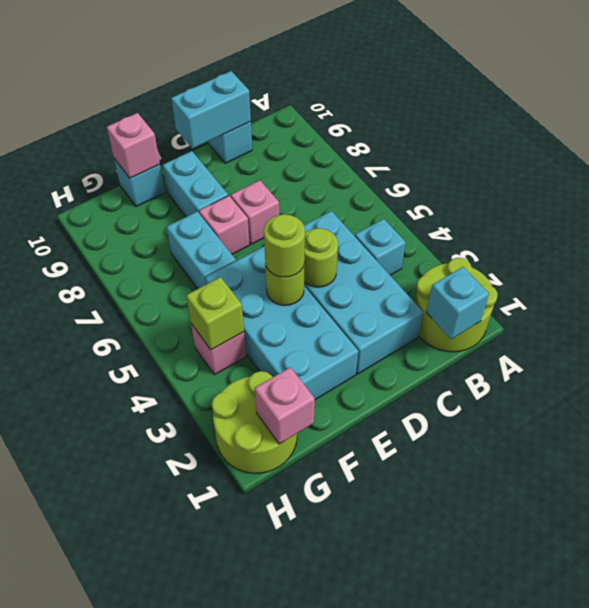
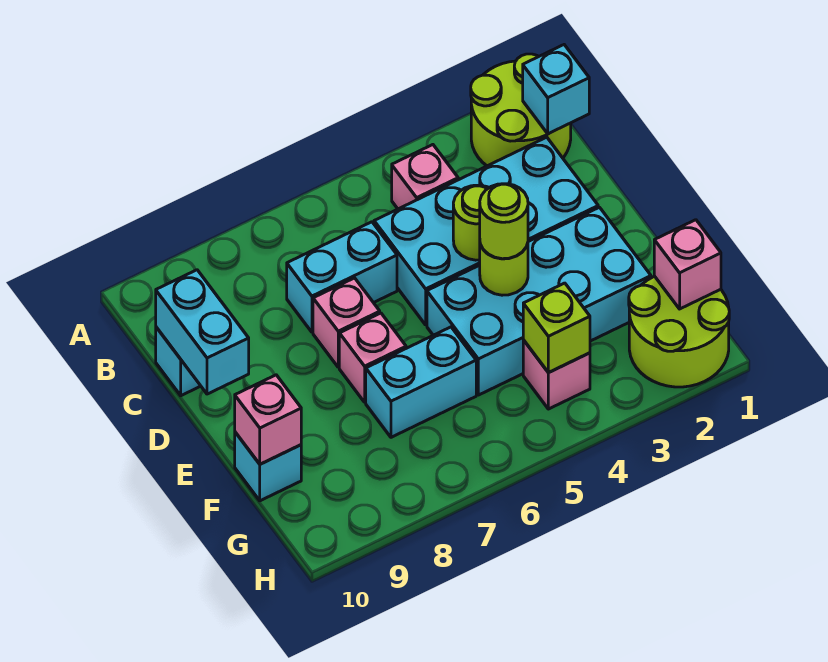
cyan brick B4 level 1 -> pink brick B4 level 1
cyan brick E8:E9 level 1 -> cyan brick C6:C7 level 1

